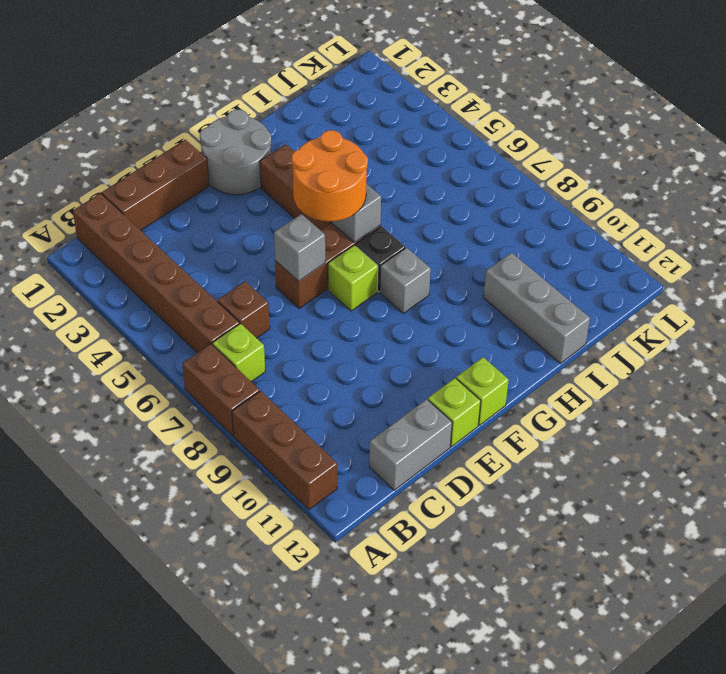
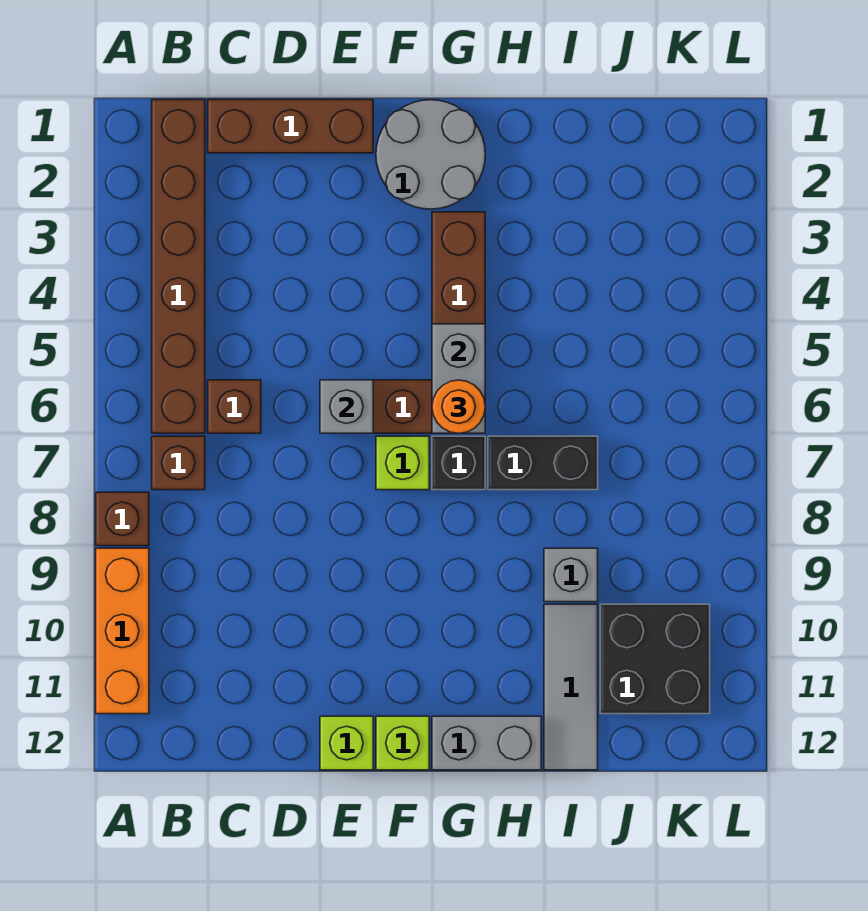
brown brick A7:A8 level 1 -> brown brick A8 level 1
brown brick A9:A11 level 1 -> orange brick A9:A11 level 1
lime brick B7 level 1 -> brown brick B7 level 1
grey brick C12:D12 level 1 -> grey brick G12:H12 level 1
orange round brick F5:G6 level 3 -> orange round brick G6 level 3
grey brick G8 level 1 -> grey brick I9 level 1
none -> black brick H7:I7 level 1
grey brick I10:I12 level 1 -> grey tile I10:I12 level 1
none -> black brick J10:K11 level 1

